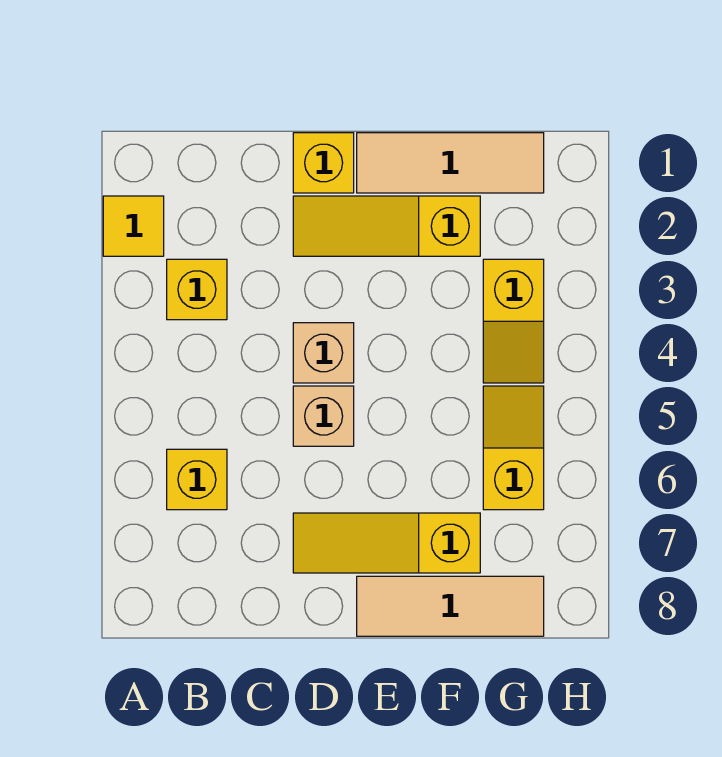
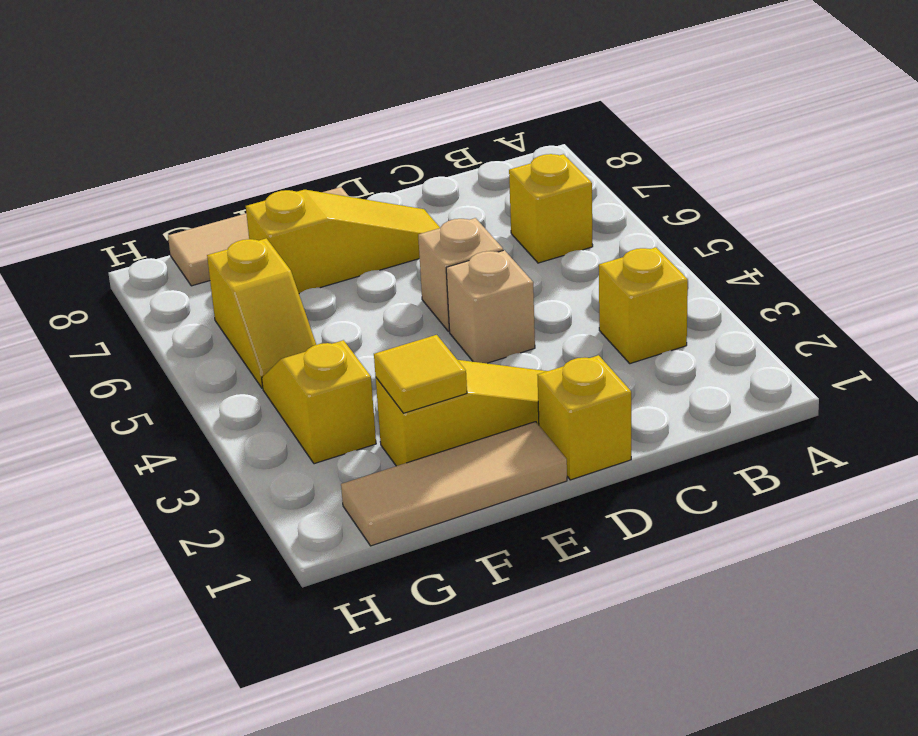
yellow tile A2 level 1 -> yellow tile F2 level 2

